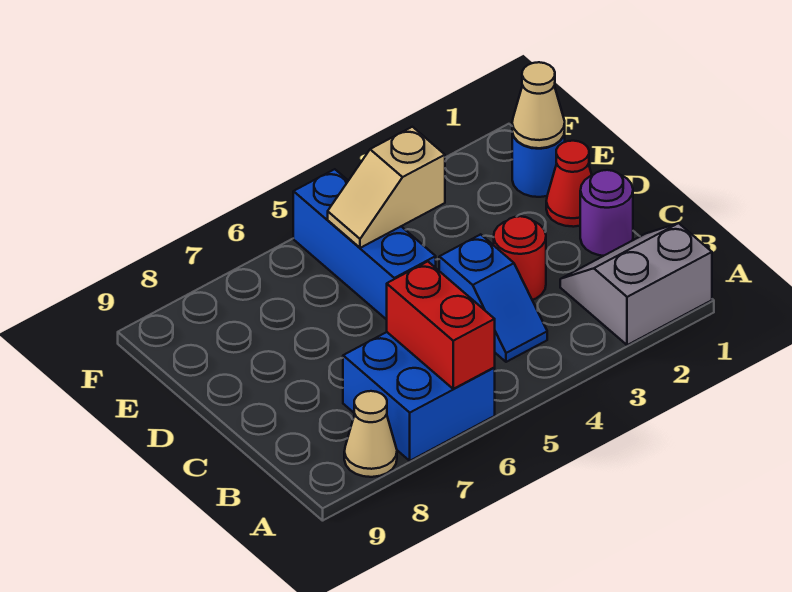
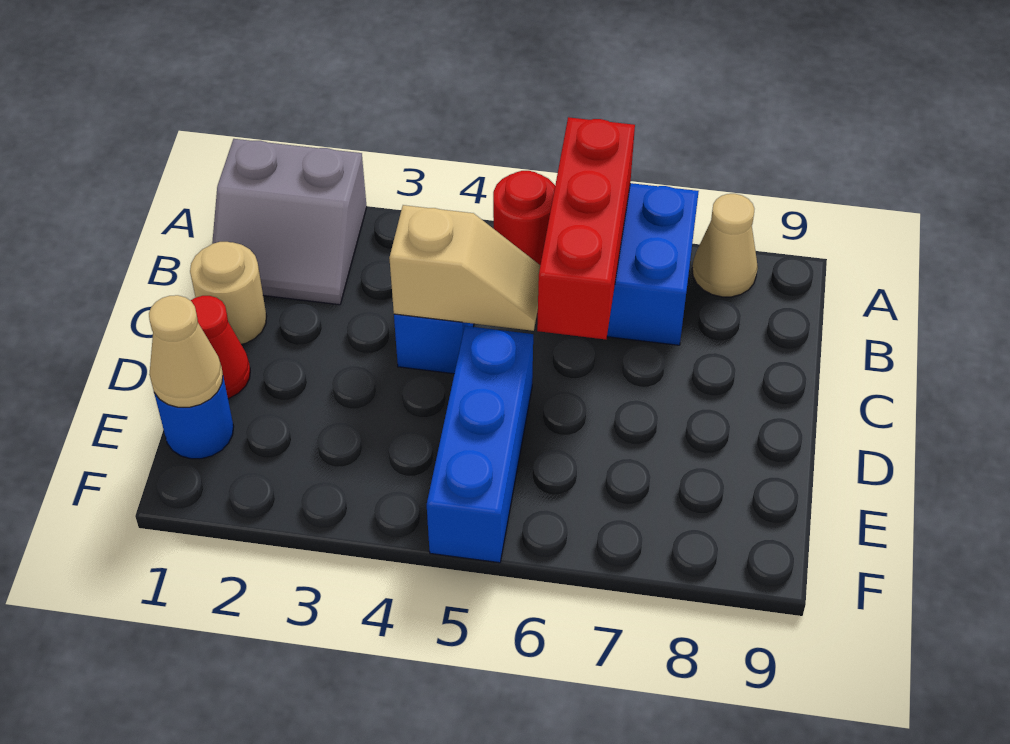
red brick A6:B6 level 2 -> red brick A6:C6 level 2
purple round brick C1 level 1 -> tan round brick C1 level 1
red round brick C3 level 1 -> red round brick A5 level 1
tan slope E4:E5 level 2 top 4 -> tan slope C4:C5 level 2 top 4

